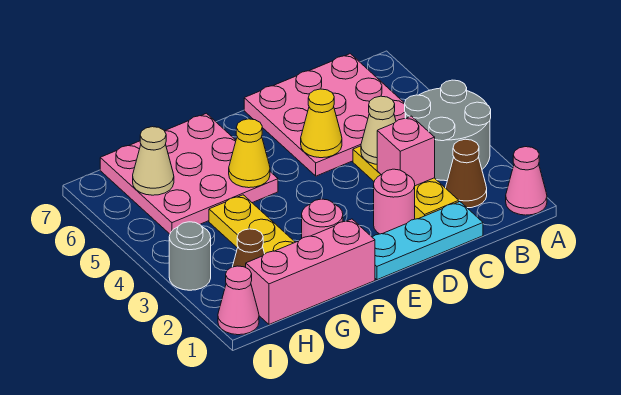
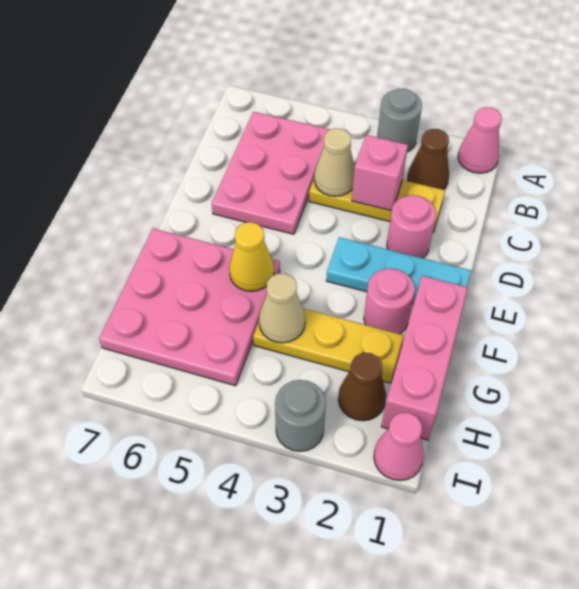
grey round brick A3:B4 level 1 -> grey round brick A3 level 1
pink plate B5:D7 level 1 -> pink plate B5:D6 level 1
cyan plate C1:E1 level 1 -> cyan plate E1:E3 level 1
yellow cone D5 level 2 -> none
tan cone H6 level 2 -> tan cone G4 level 2

